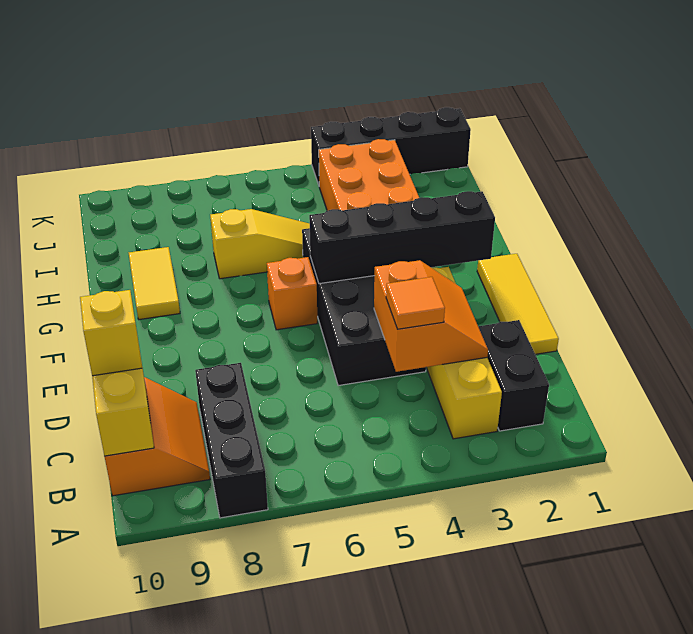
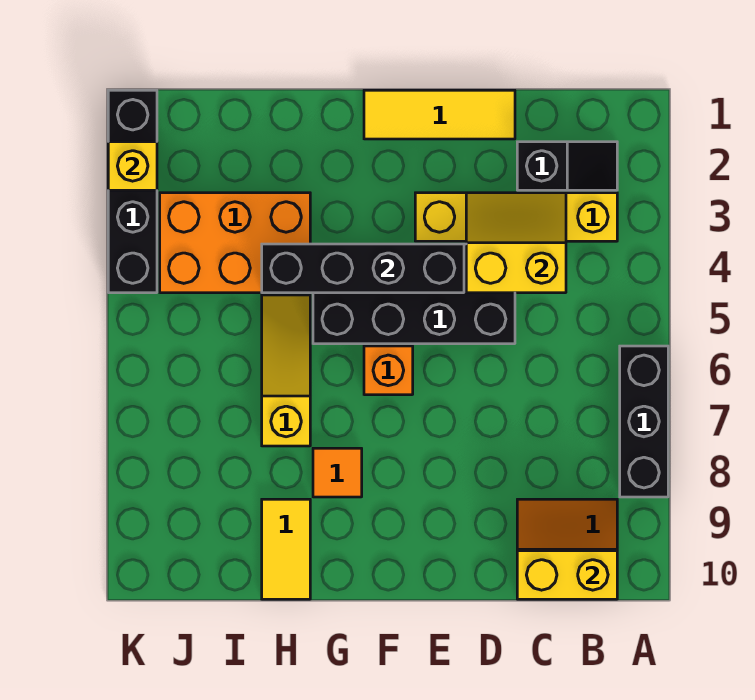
black brick A8:C8 level 1 -> black brick A6:A8 level 1
black brick B2:C2 level 1 -> black slope B2:C2 level 1 top C
orange slope C3:D4 level 2 top 4 -> yellow slope C3:D4 level 2 top 4
orange tile C4 level 3 -> orange tile G8 level 1
yellow brick C10 level 3 -> yellow brick K2 level 2
black brick F2:F5 level 2 -> black brick E4:H4 level 2
yellow tile G9:H9 level 1 -> yellow tile H9:H10 level 1

